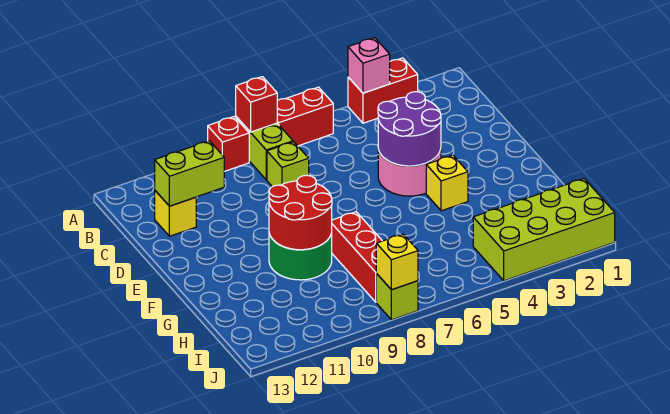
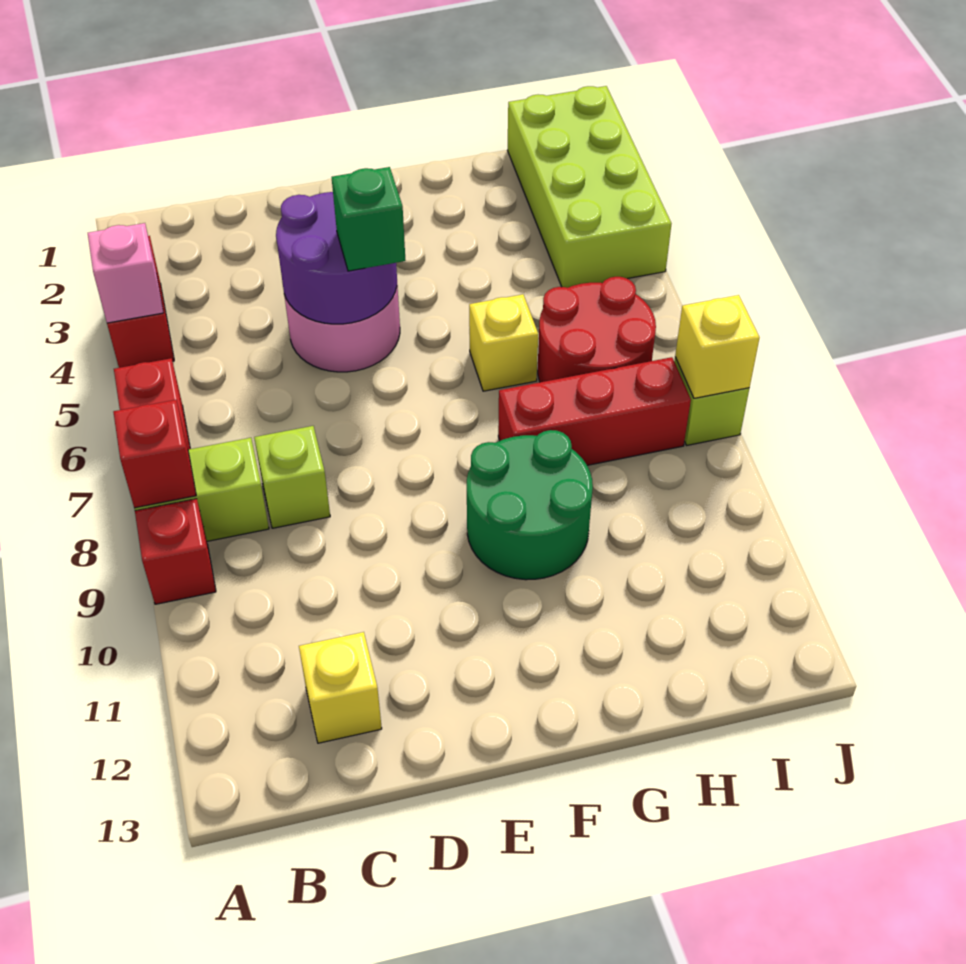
lime brick C11:C12 level 2 -> none
none -> green brick E5 level 3
yellow brick F4 level 1 -> yellow brick G6 level 1
red round brick F9:G10 level 2 -> red round brick H6:I7 level 1

